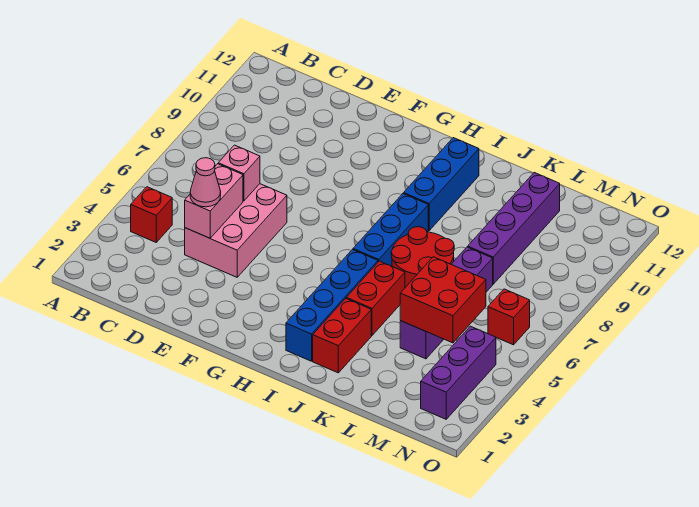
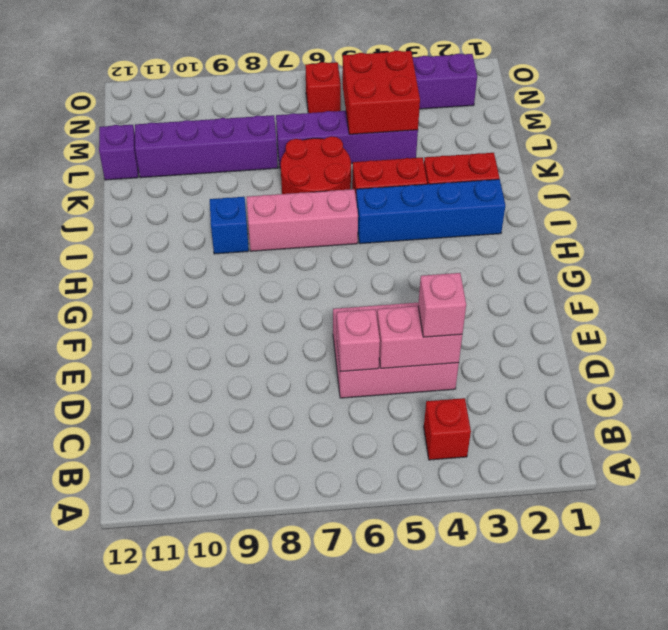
pink cone D4 level 3 -> pink brick D4 level 3
blue brick I6:I8 level 1 -> pink brick I6:I8 level 1
blue brick I9:I11 level 1 -> blue brick I9 level 1
none -> purple brick L12 level 1

